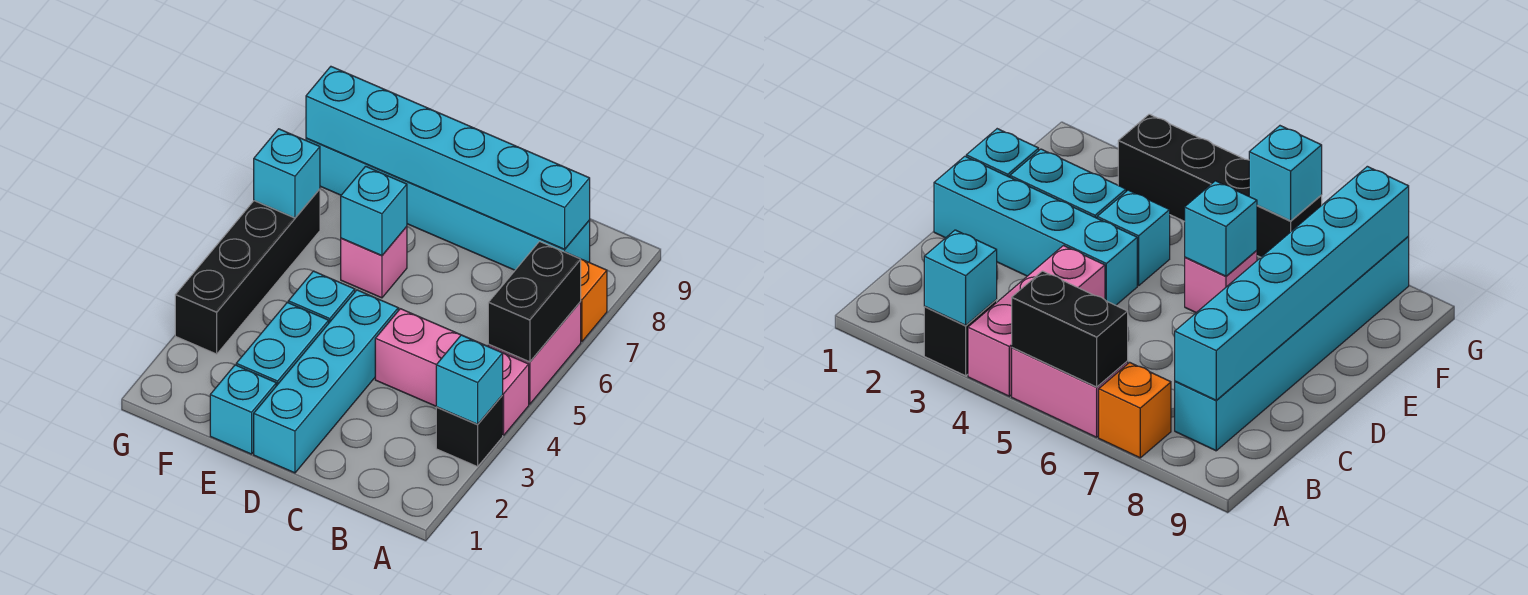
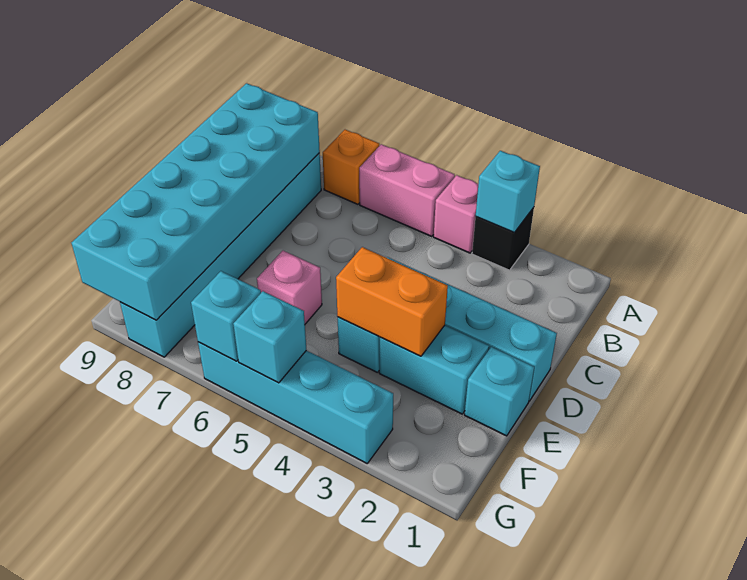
pink brick A4:C4 level 1 -> pink brick A4 level 1
black brick A5:A6 level 2 -> none
cyan brick B8:G8 level 2 -> cyan brick B8:G9 level 2
none -> orange brick E3:E4 level 2
cyan brick E6 level 2 -> cyan brick G5 level 2
black brick G3:G6 level 1 -> cyan brick G3:G6 level 1

